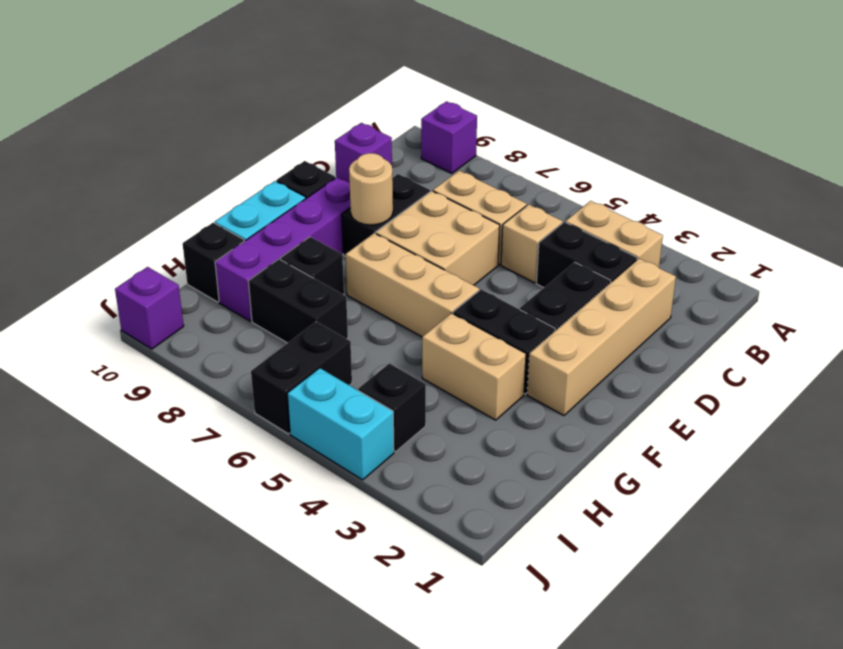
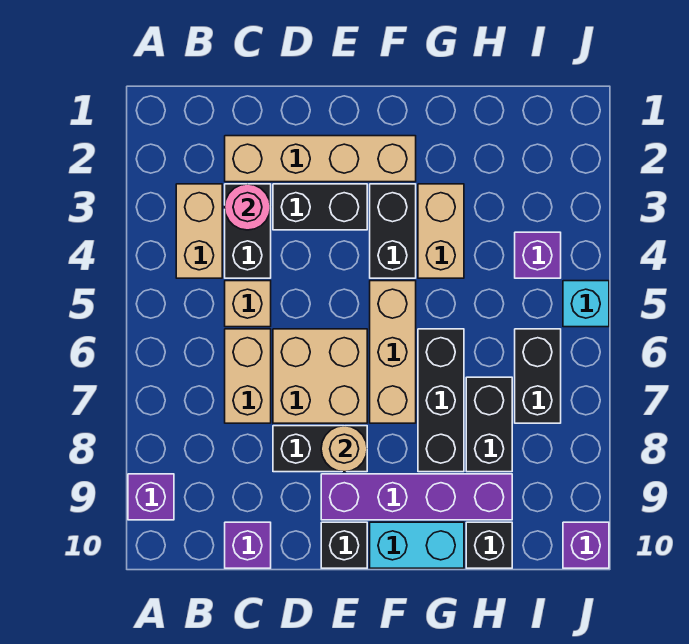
none -> pink round brick C3 level 2
black brick G8 level 1 -> black brick G6:G8 level 1
black brick I4 level 1 -> purple brick I4 level 1
black brick I6:J6 level 1 -> black brick I6:I7 level 1
cyan brick J4:J5 level 1 -> cyan brick J5 level 1

